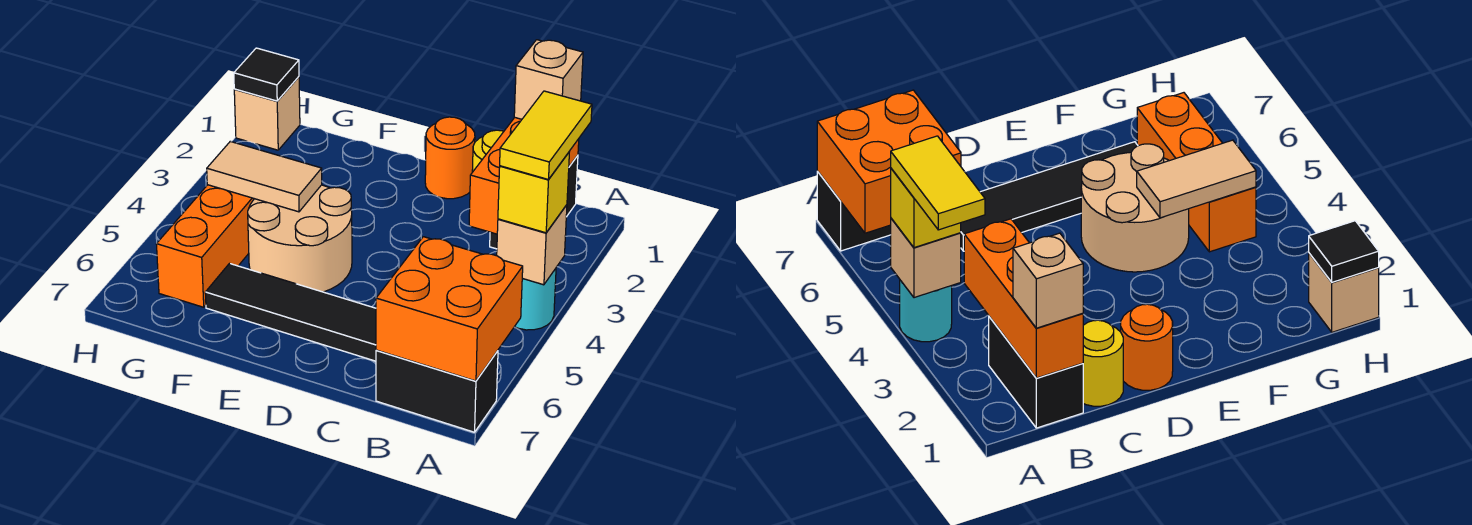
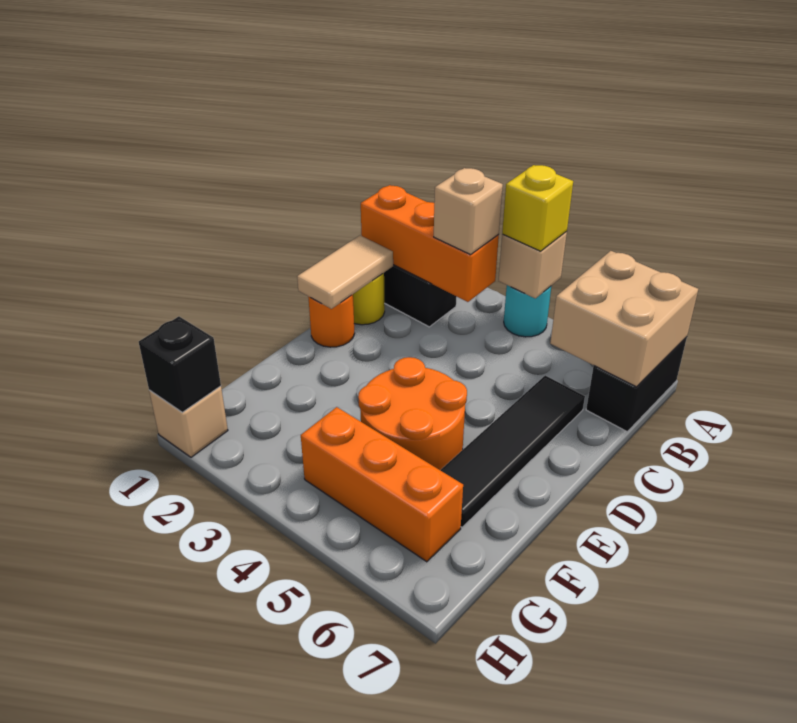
yellow tile A3:A4 level 4 -> none
orange brick A6:B7 level 2 -> tan brick A6:B7 level 2
tan brick B1 level 3 -> tan brick B3 level 3
tan round brick E4:F5 level 1 -> orange round brick E4:F5 level 1
tan tile F4:G4 level 2 -> tan tile C1:D1 level 2
black tile H1 level 2 -> black brick H1 level 2

